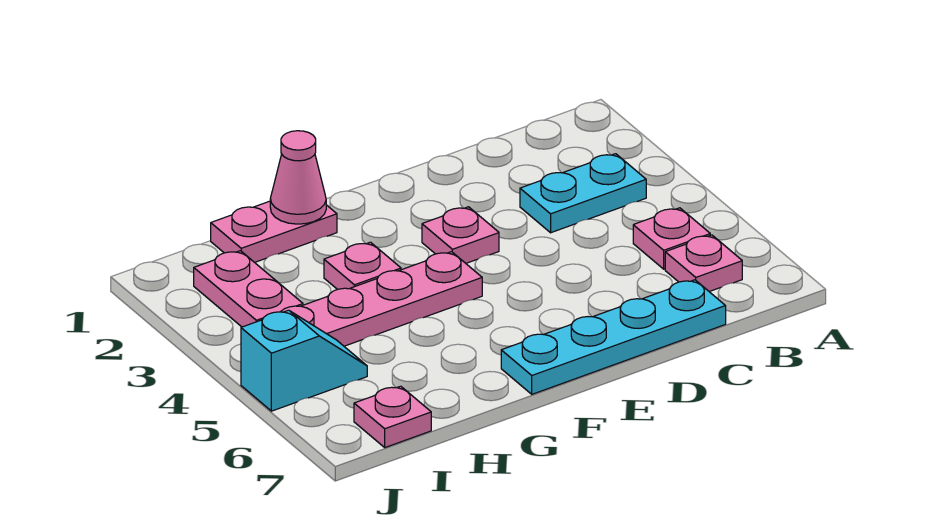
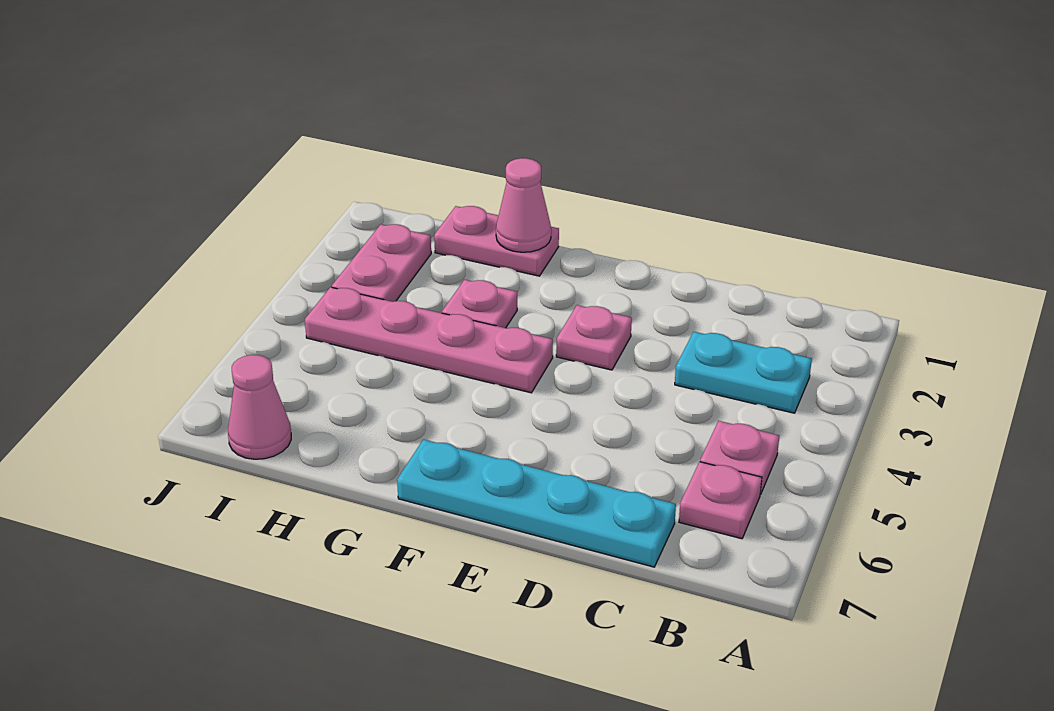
cyan slope I5:J5 level 1 top J -> none
pink plate I7 level 1 -> pink cone I7 level 1

